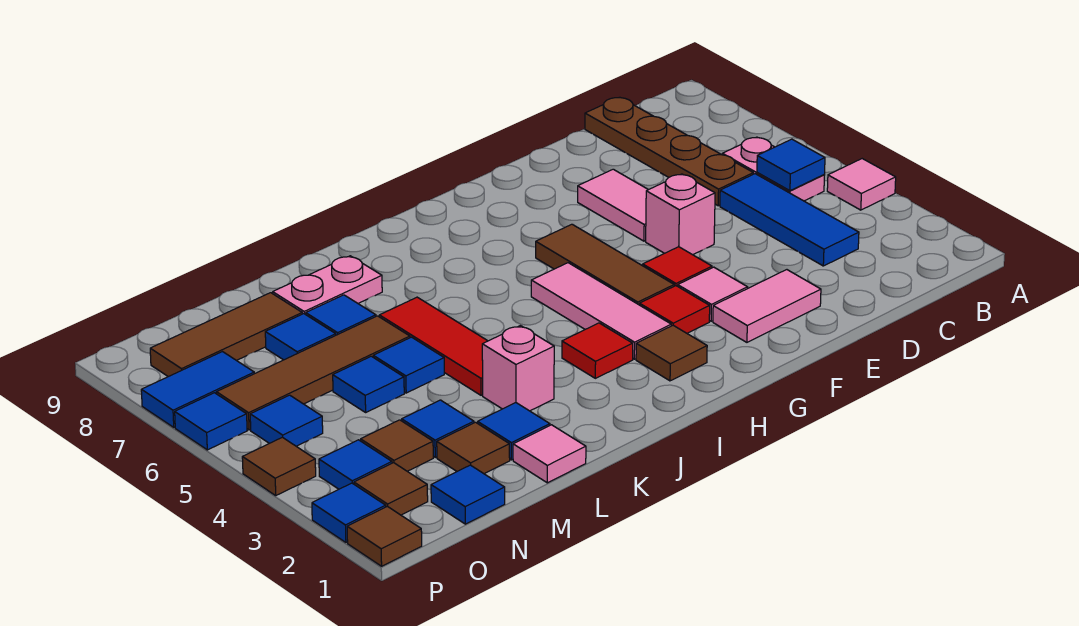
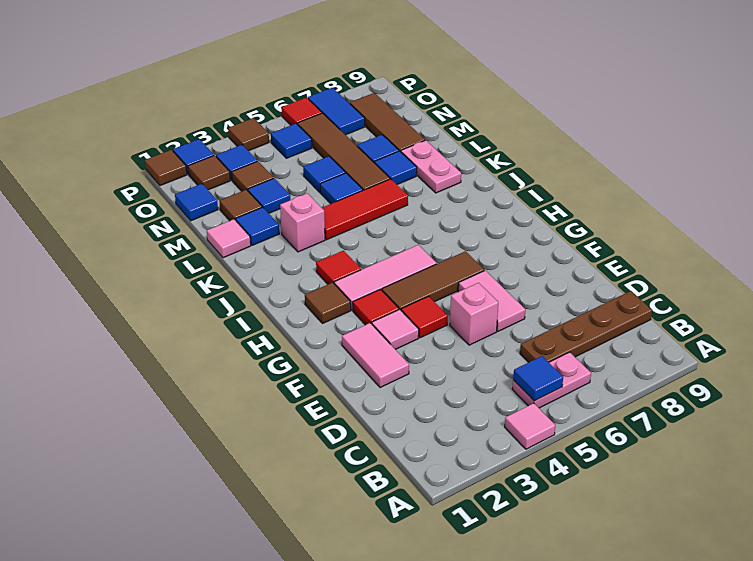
blue tile C3:C5 level 1 -> none
pink tile E6:E7 level 1 -> pink tile E6:F6 level 1
blue tile P6 level 1 -> red tile P6 level 1

